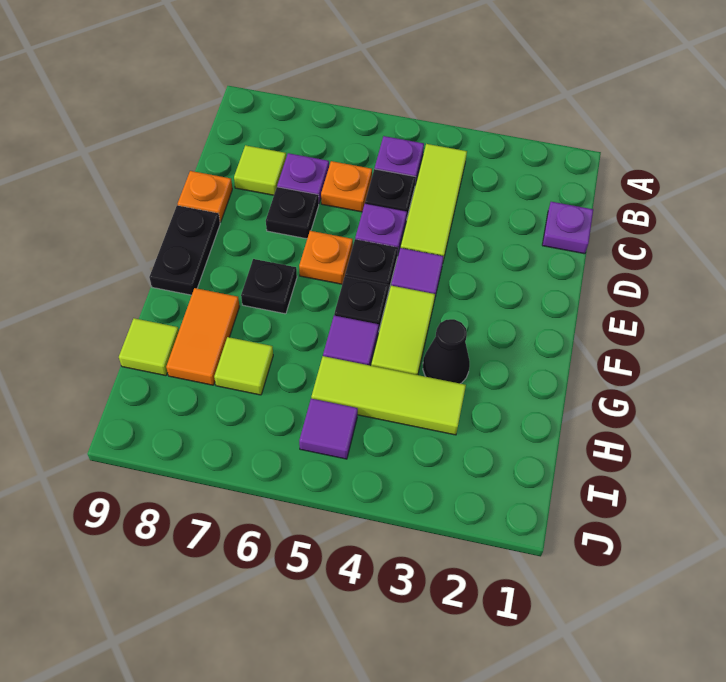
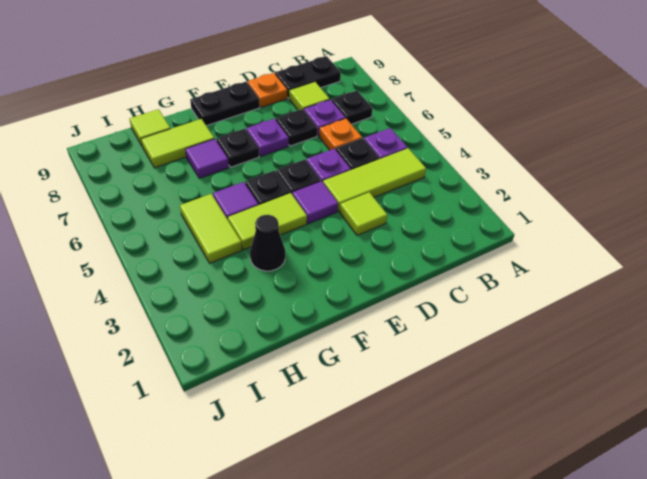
none -> black plate B7 level 1
none -> black plate B9:C9 level 1
purple plate C1 level 1 -> purple plate E7 level 1
orange plate E6 level 1 -> none
orange tile G8:H8 level 1 -> lime tile G8:H8 level 1
lime tile H3:H5 level 1 -> lime tile H4:H5 level 1
lime tile H7 level 1 -> lime tile D3 level 1
purple tile I5 level 1 -> purple tile G7 level 1

